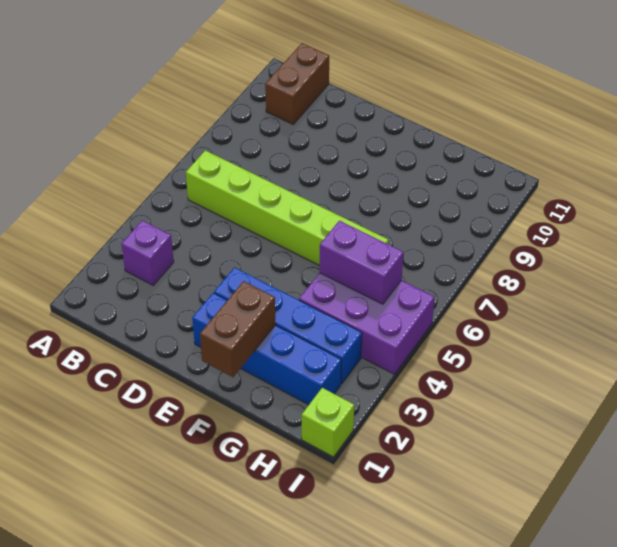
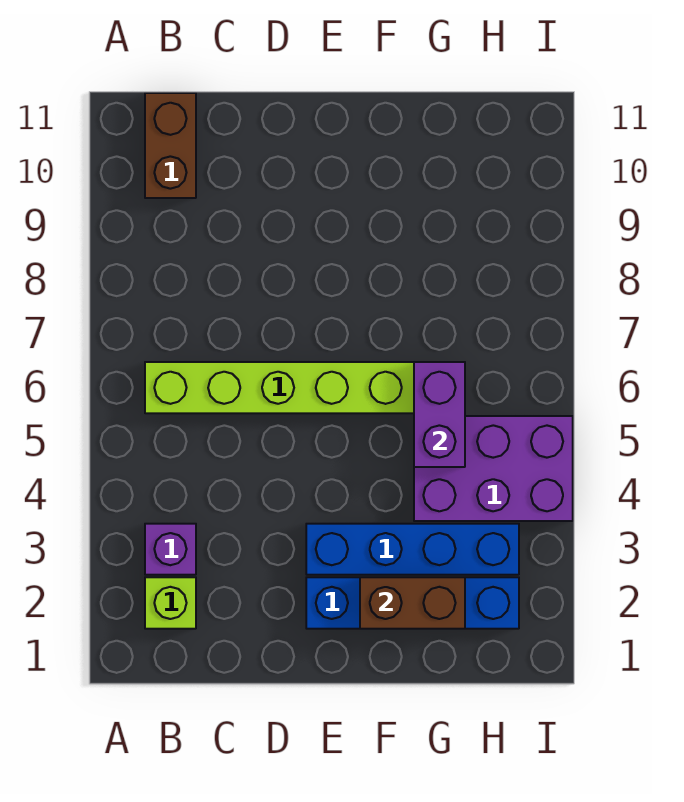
brown brick F1:F2 level 2 -> brown brick F2:G2 level 2
purple brick G5:H5 level 2 -> purple brick G5:G6 level 2
lime brick I1 level 1 -> lime brick B2 level 1

